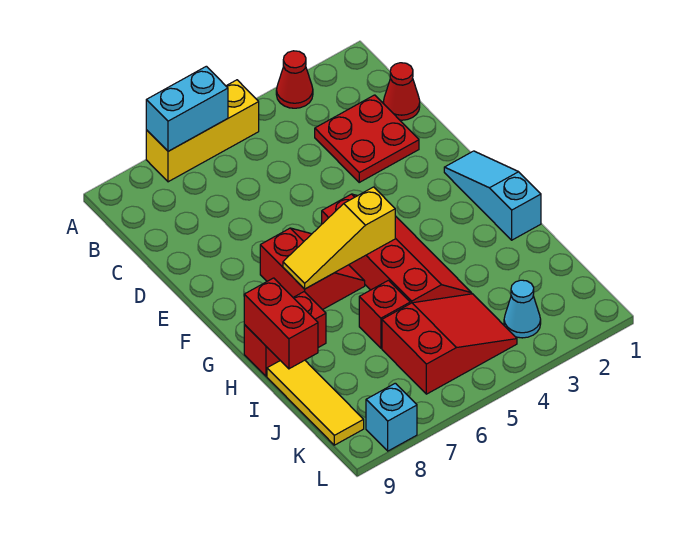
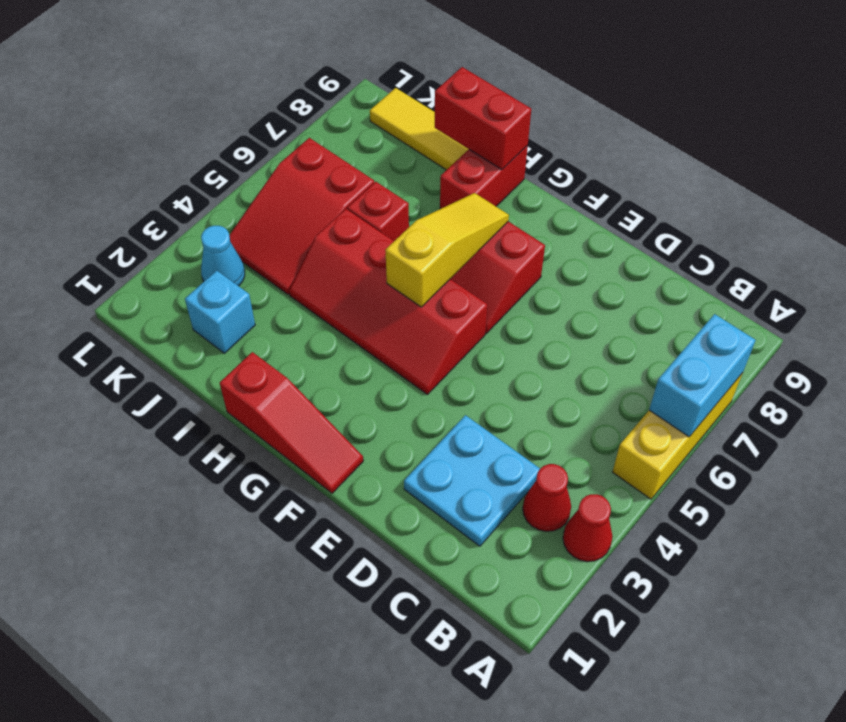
red cone C1 level 1 -> red cone B3 level 1
red plate C2:D3 level 1 -> cyan plate C2:D3 level 1
cyan slope F1:H1 level 1 top H -> red slope F1:H1 level 1 top H
cyan brick L8 level 1 -> cyan brick J2 level 1

